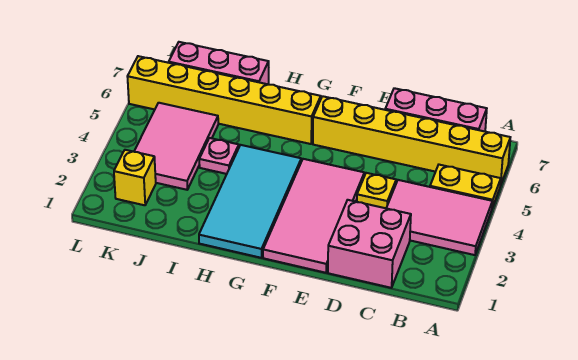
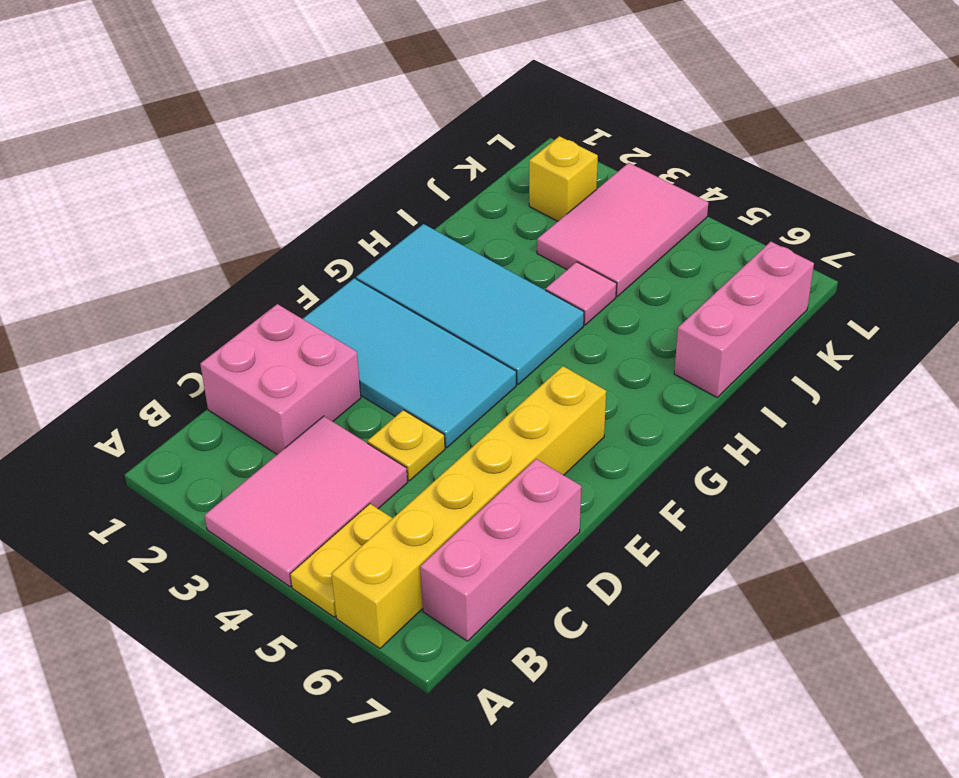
pink tile E1:F4 level 1 -> cyan tile E1:F4 level 1
yellow brick G6:L6 level 1 -> none
pink plate I4 level 1 -> pink tile I4 level 1
pink tile J3:K5 level 1 -> pink tile J3:L4 level 1

